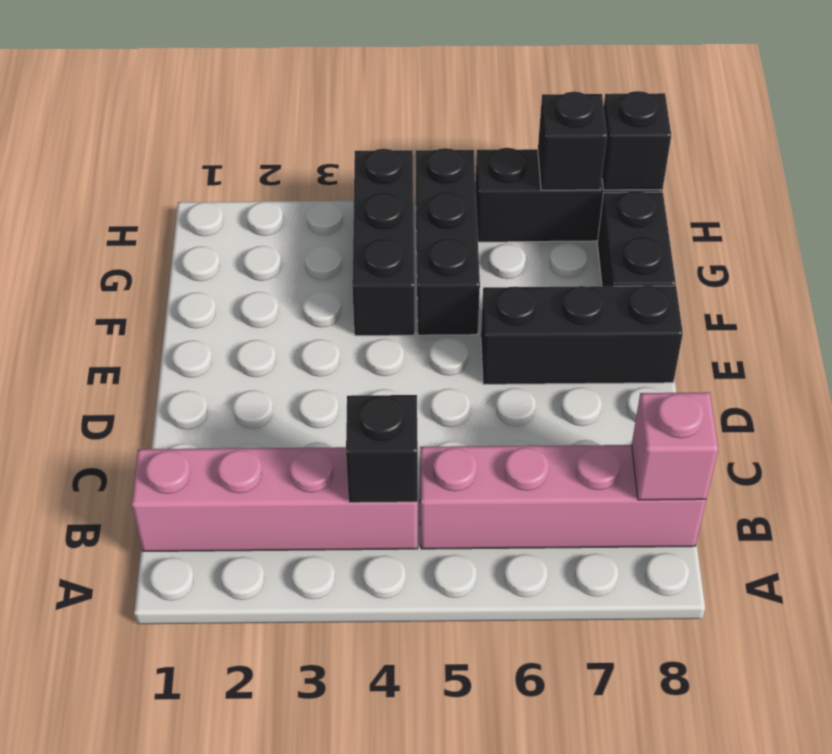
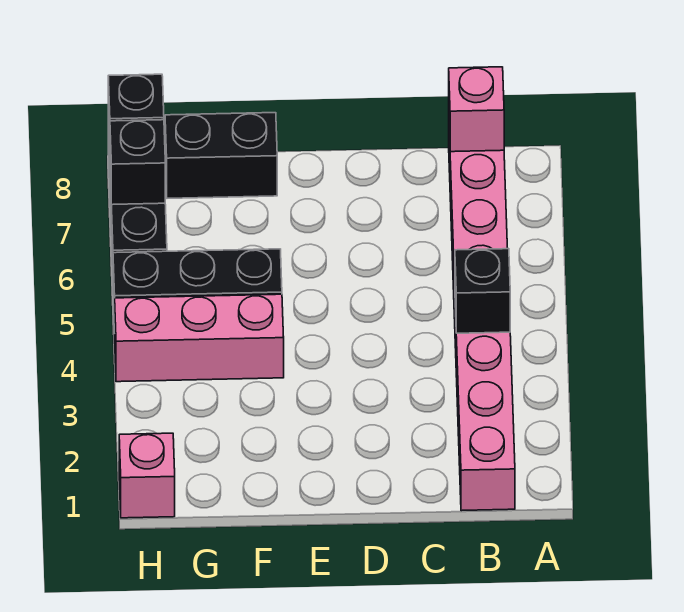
black brick E6:E8 level 1 -> none
black brick F4:H4 level 1 -> pink brick F4:H4 level 1
none -> pink brick H1 level 1

